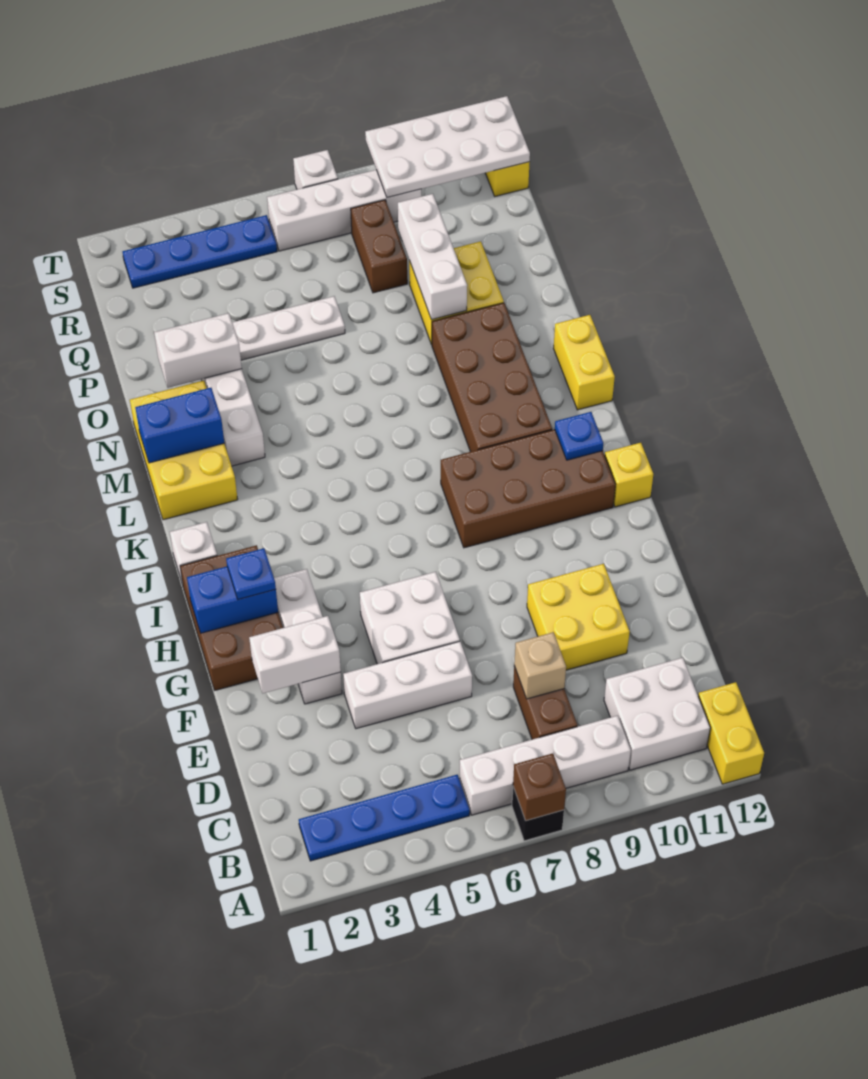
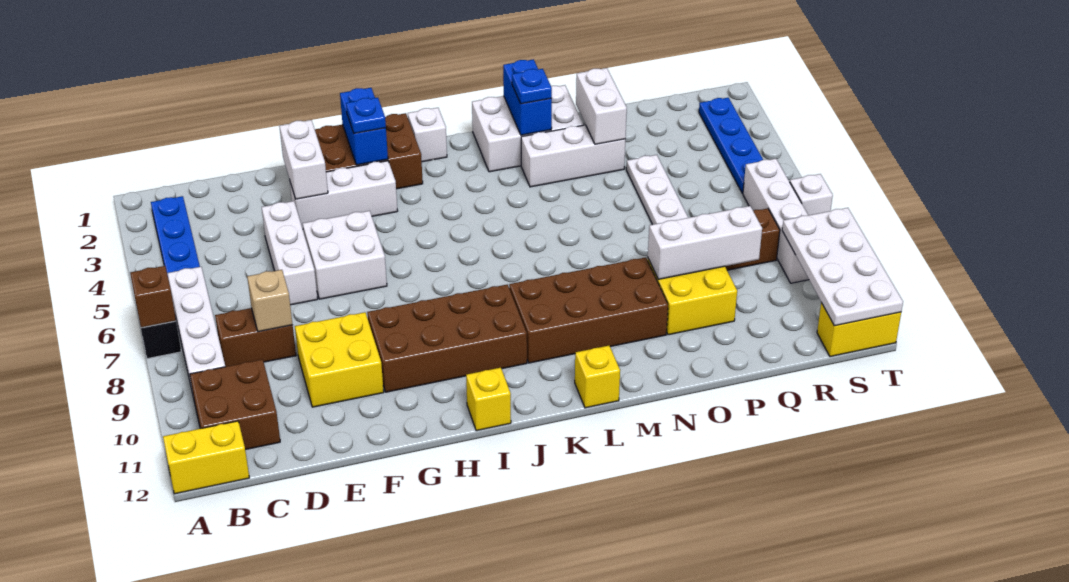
white brick B10:C11 level 1 -> brown brick B10:C11 level 1
brown brick I8:J11 level 1 -> brown brick G9:J10 level 1
blue plate J11 level 2 -> blue plate M2 level 3
yellow brick L1:N2 level 1 -> white brick L1:N2 level 1
yellow brick L12:M12 level 1 -> yellow brick L12 level 1

